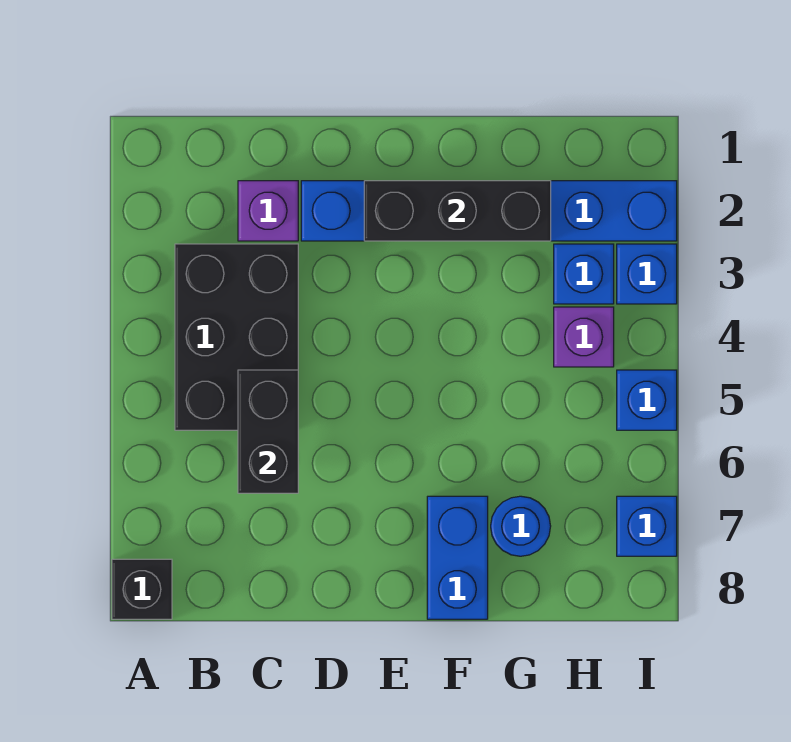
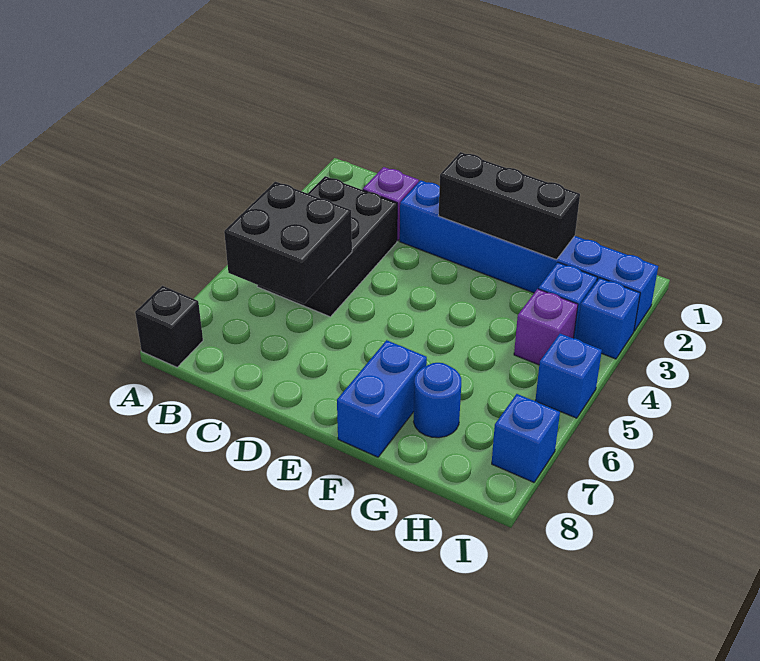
black brick C5:C6 level 2 -> black brick B5:C6 level 2

